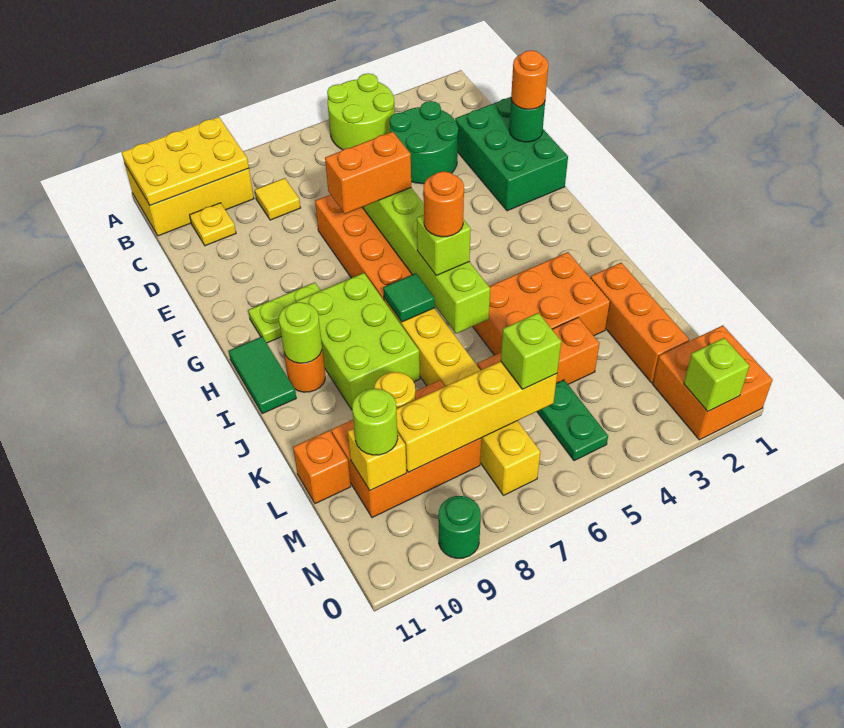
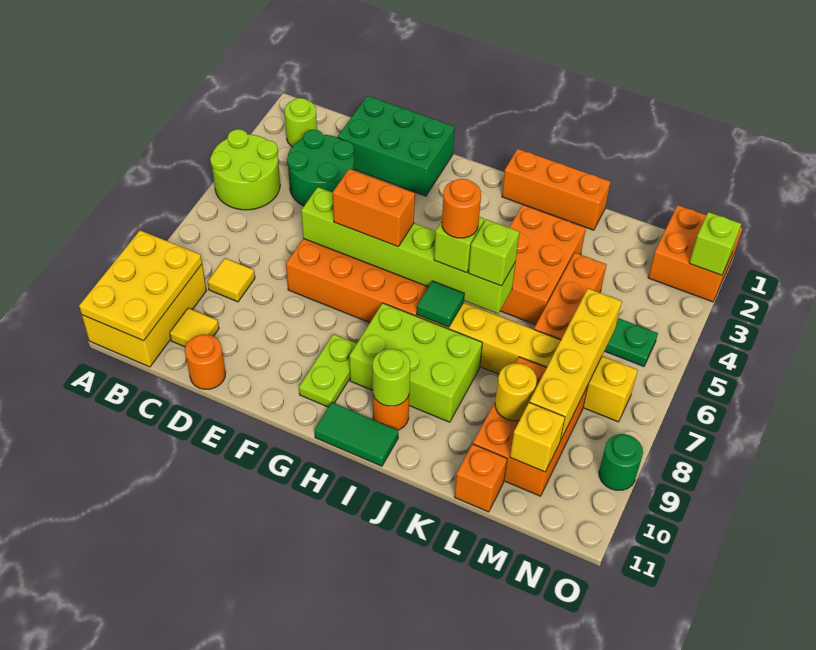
yellow plate C10 level 1 -> yellow tile C10 level 1
green round brick E1 level 2 -> none
orange round brick E1 level 3 -> orange round brick D11 level 1
orange brick F6:F7 level 3 -> orange brick F6:G6 level 3
orange brick K2:M2 level 1 -> orange brick I1:K1 level 1
lime brick M6 level 3 -> lime brick J6 level 3
lime round brick M10 level 3 -> lime round brick B2 level 1

